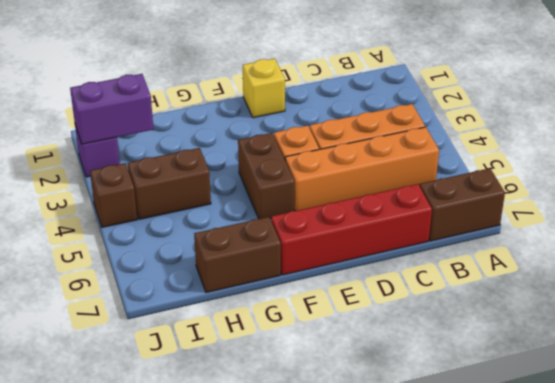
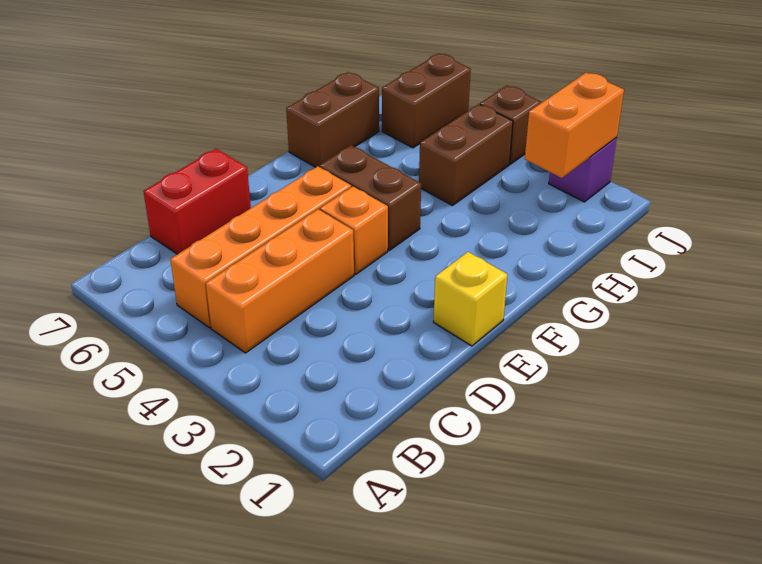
brown brick A7:B7 level 1 -> brown brick I6:J6 level 1
red brick C7:F7 level 1 -> red brick C7:D7 level 1
purple brick I2:J2 level 2 -> orange brick I2:J2 level 2

